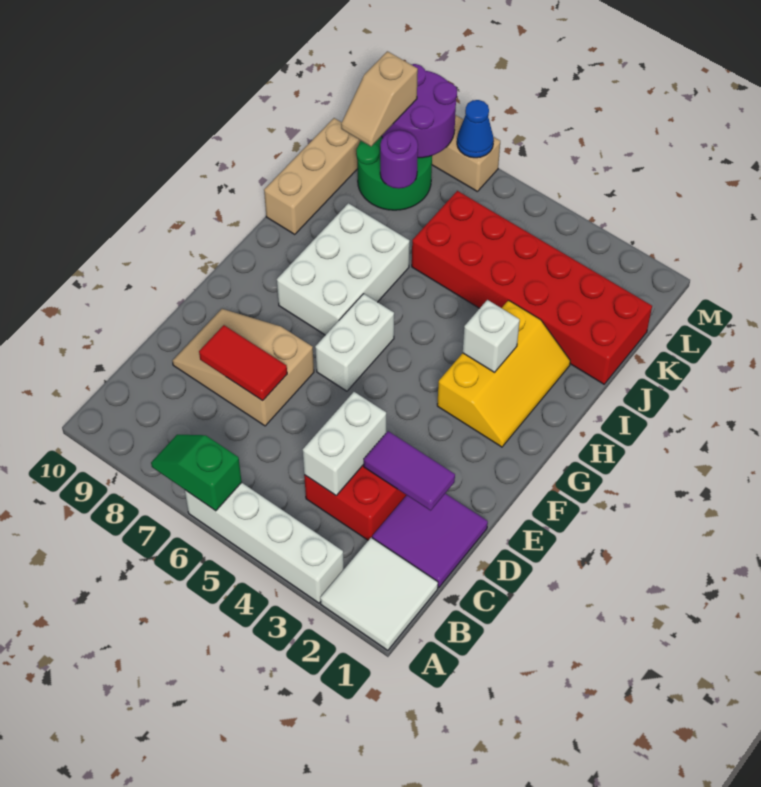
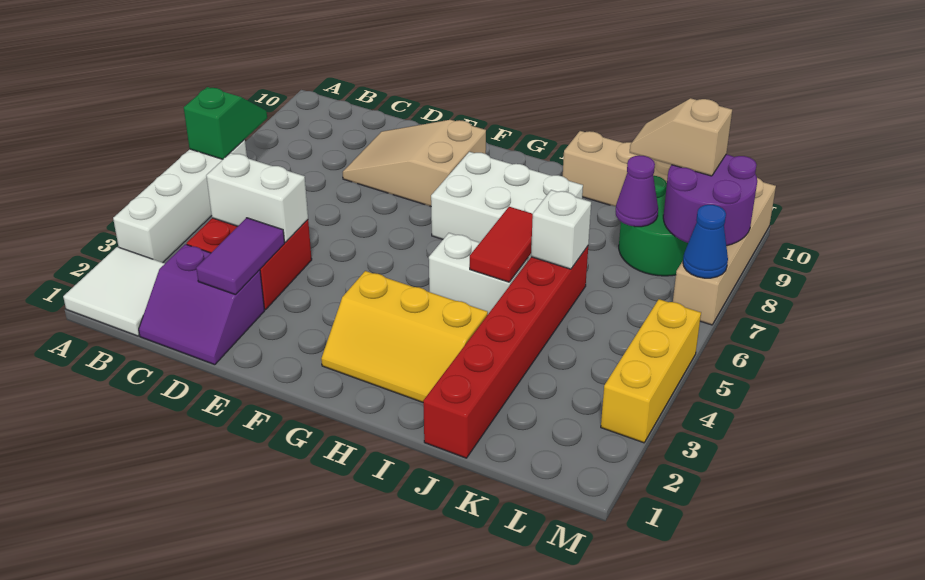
purple tile C1:D2 level 1 -> purple slope C1:D2 level 1 top 2
tan slope D7:E9 level 1 top 7 -> tan slope D8:F9 level 1 top F
red tile D7:D8 level 2 -> red tile I5:I6 level 2
white brick F6:G6 level 1 -> white brick H5:I5 level 1
white brick H3 level 2 -> white brick J6 level 2
red brick J1:K6 level 1 -> red brick J1:J6 level 1
purple round brick K8 level 2 -> purple cone K8 level 2
none -> yellow brick M3:M5 level 1

